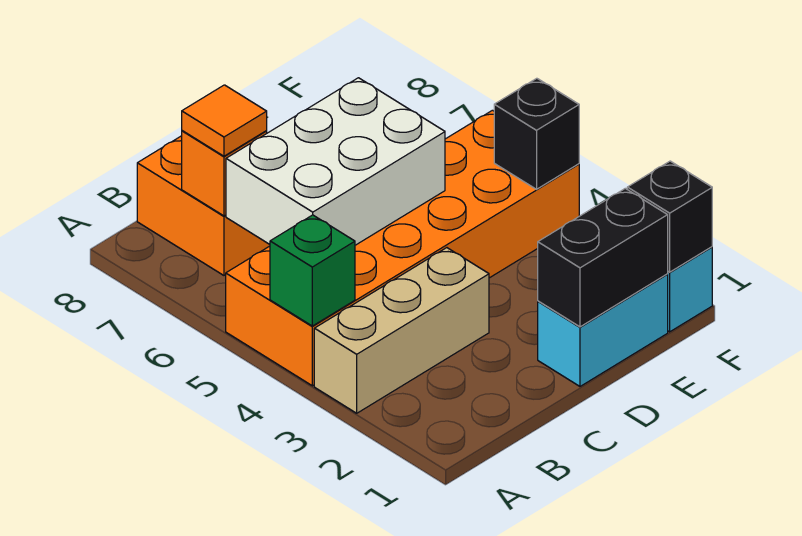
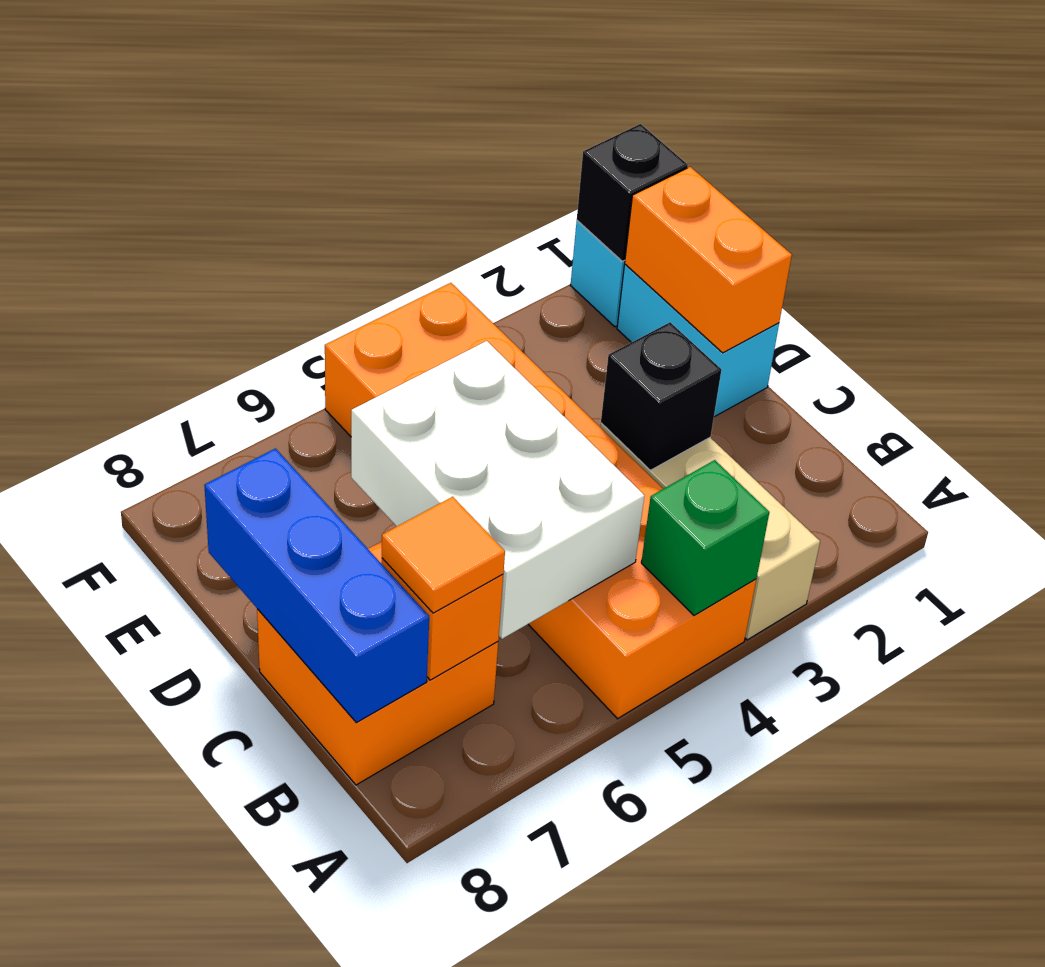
none -> blue brick B8:D8 level 2
black brick D1:E1 level 2 -> orange brick D1:E1 level 2
black brick F4 level 2 -> black brick C3 level 2

